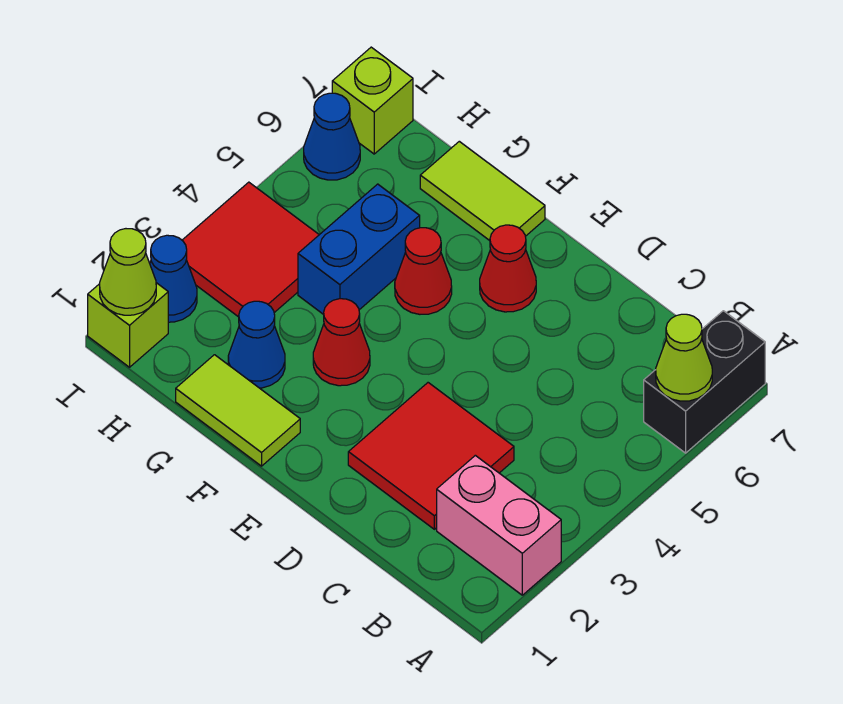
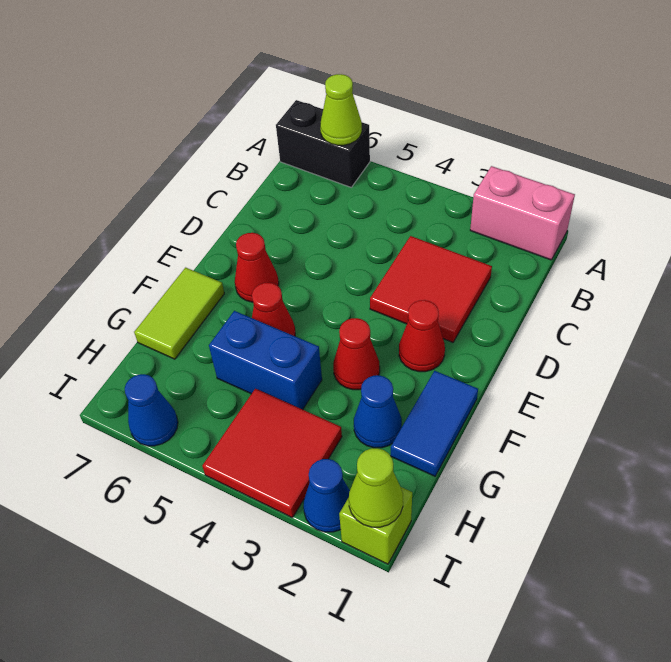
pink brick A2:B2 level 1 -> pink brick A1:A2 level 1
none -> red cone E2 level 1
lime tile F1:G1 level 1 -> blue tile F1:G1 level 1
lime brick I7 level 1 -> none

